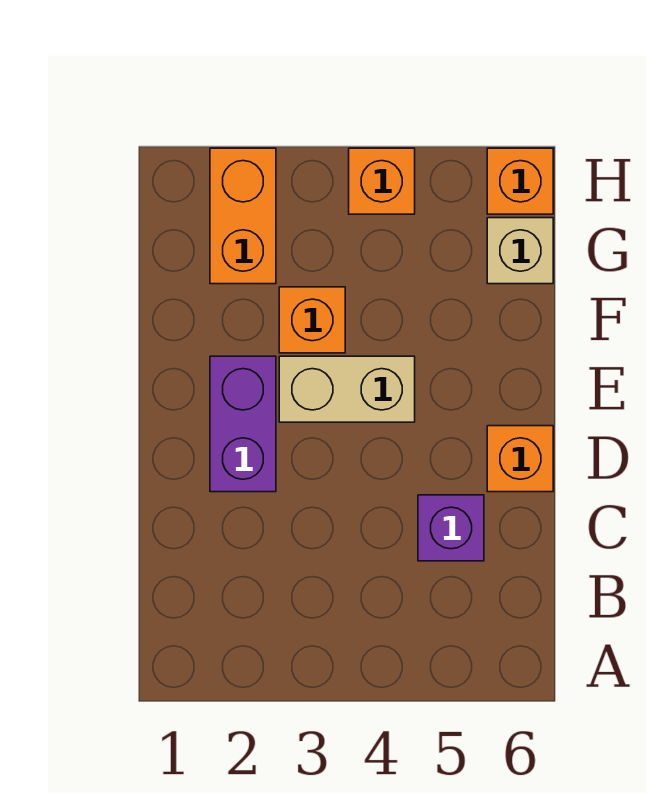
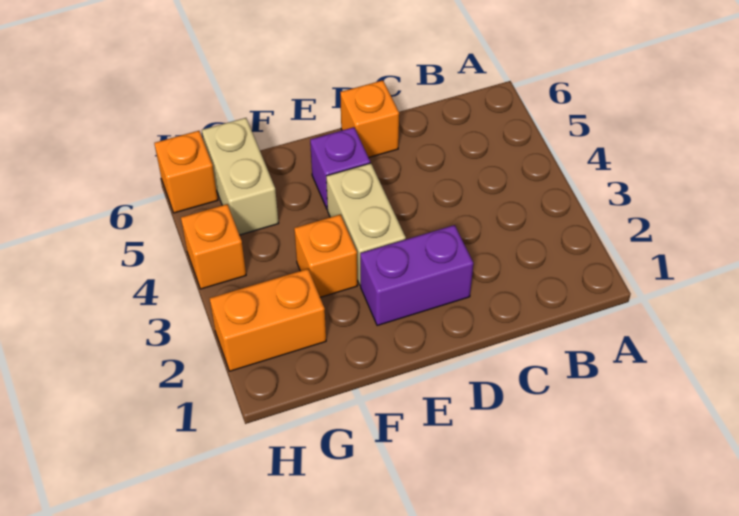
purple brick C5 level 1 -> purple brick E5 level 1
tan brick G6 level 1 -> tan brick G5:G6 level 1

